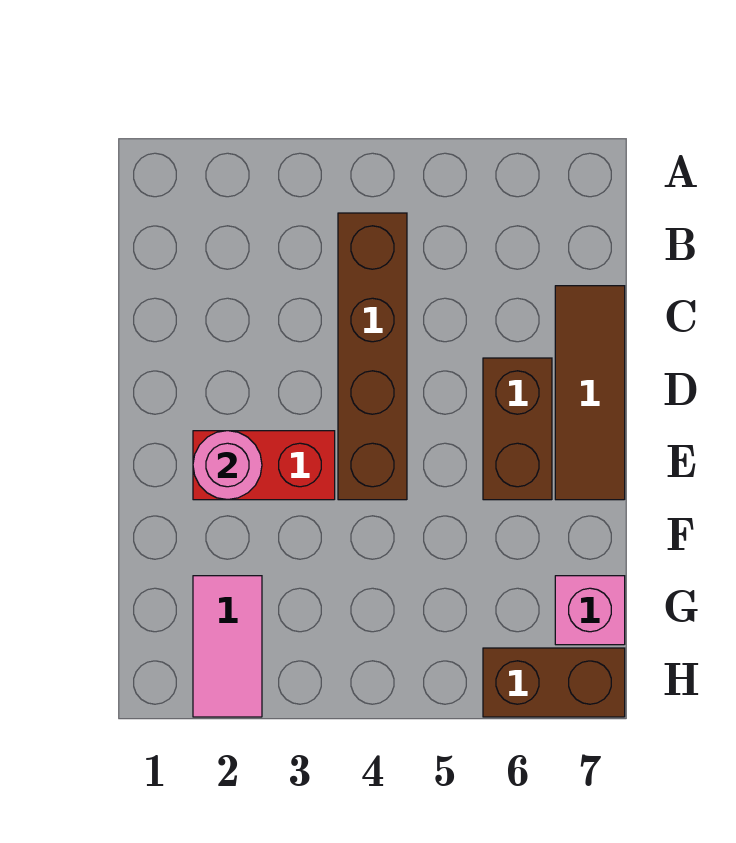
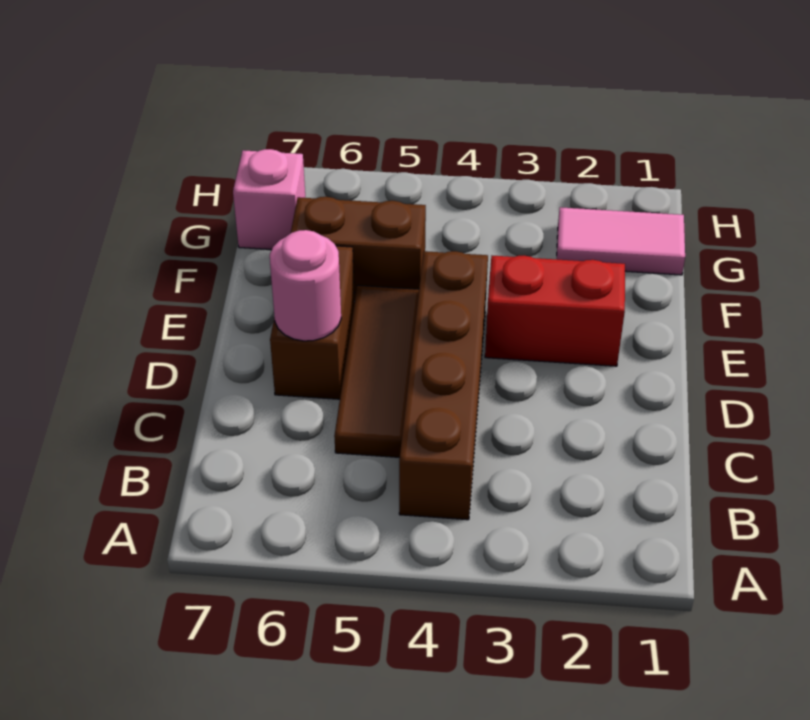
brown tile C7:E7 level 1 -> brown tile C5:E5 level 1
pink round brick E2 level 2 -> pink round brick D6 level 2
pink tile G2:H2 level 1 -> pink tile G1:G2 level 1
brown brick H6:H7 level 1 -> brown brick F5:F6 level 1

